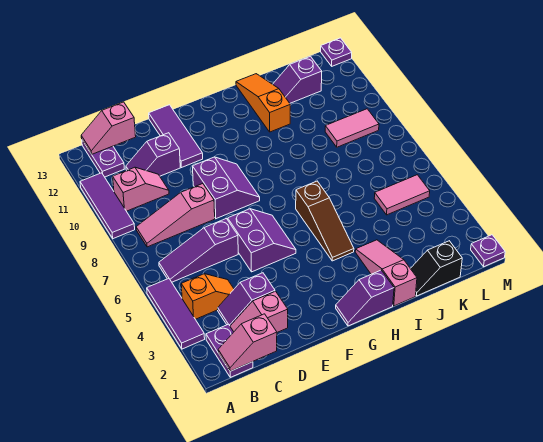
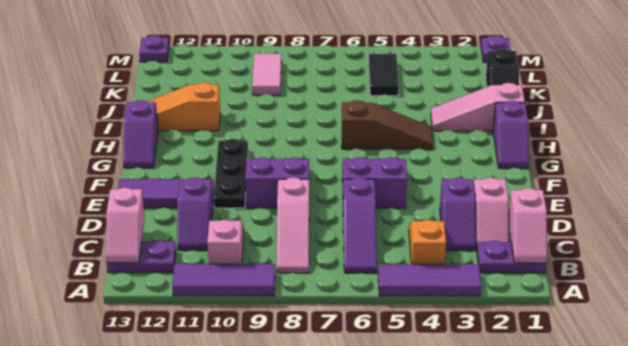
none -> black plate E10:G10 level 1
purple slope J12:K12 level 1 top K -> purple slope G13:H13 level 1 top H
pink tile K5:L5 level 1 -> black tile K5:L5 level 1

